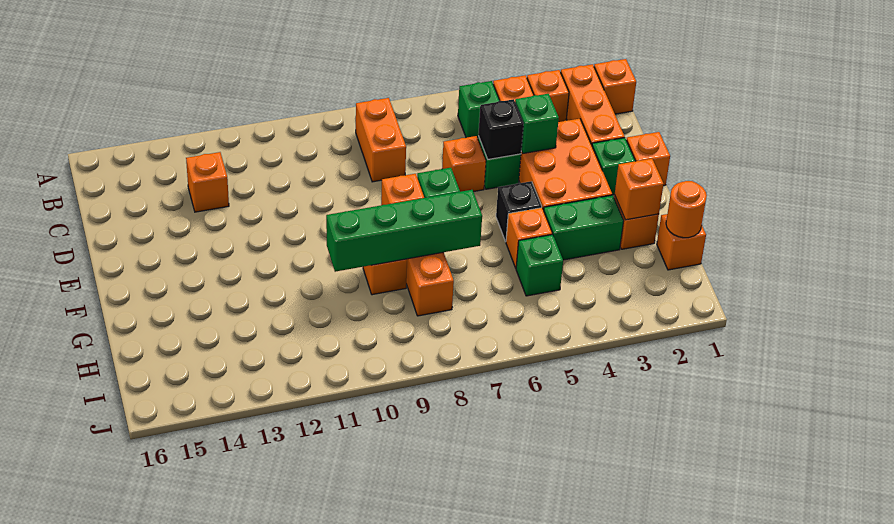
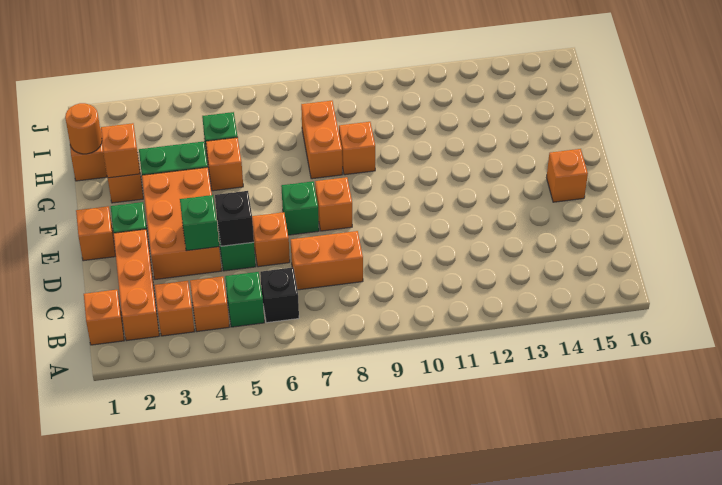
orange brick B8:C8 level 1 -> orange brick C7:C8 level 1
orange brick C13 level 1 -> orange brick E15 level 1
black brick F5 level 1 -> black brick B6 level 1
green brick G7:G10 level 2 -> none

